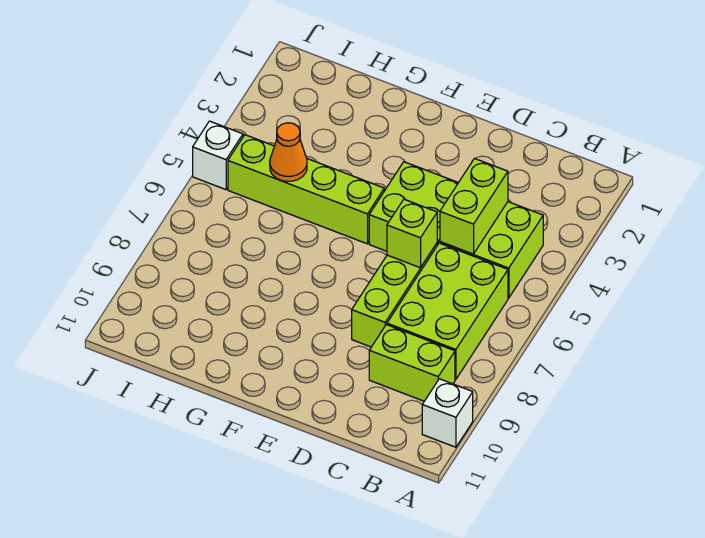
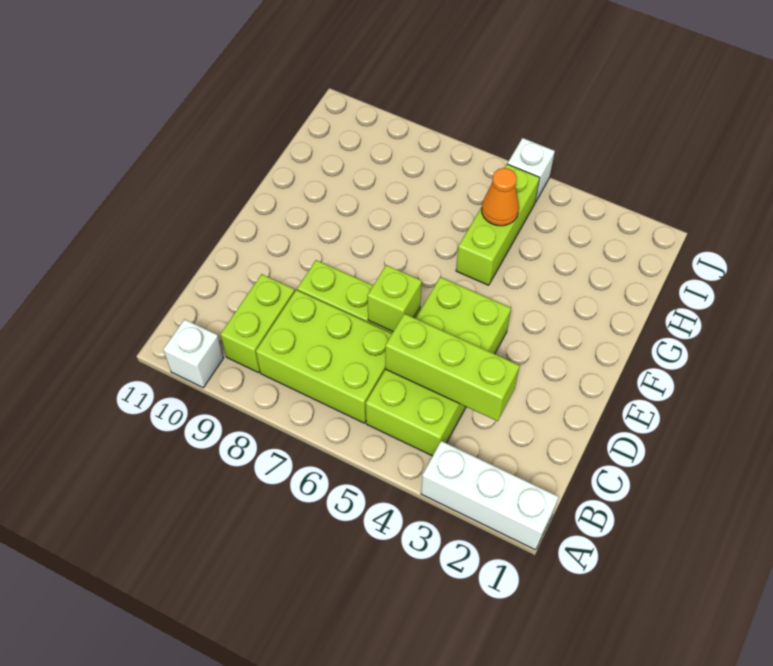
none -> white brick A1:A3 level 1
lime brick C4:C5 level 2 -> lime brick C3:C5 level 2
lime brick F5:I5 level 1 -> lime brick G5:I5 level 1

